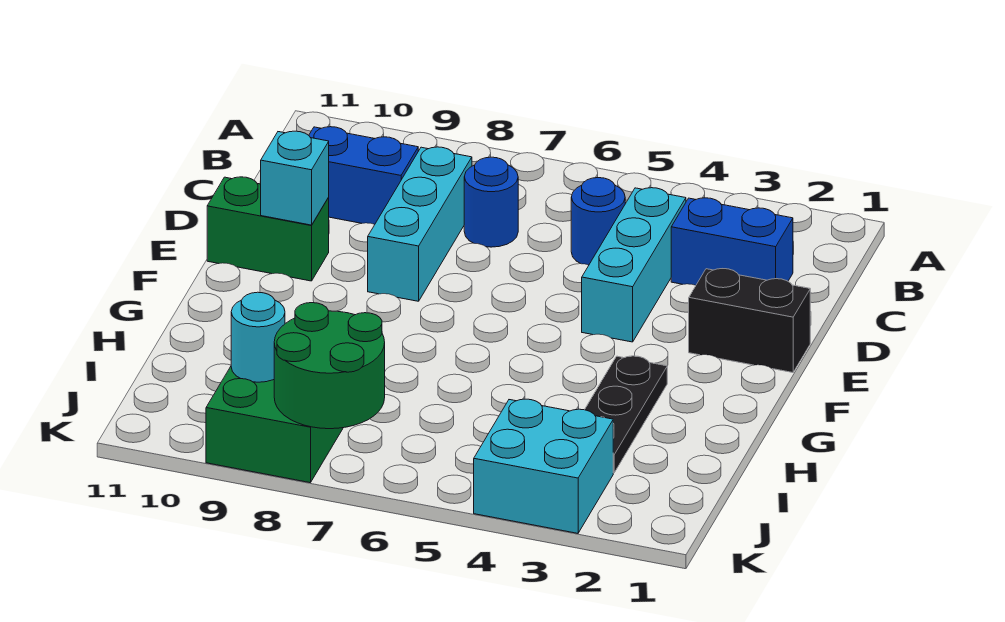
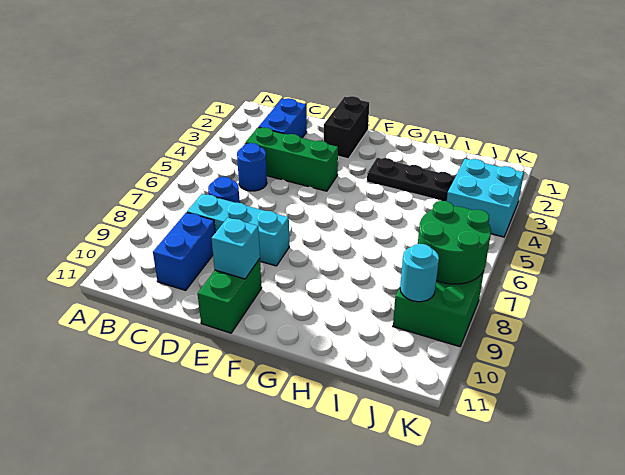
cyan brick C4:E4 level 1 -> green brick C4:E4 level 1

